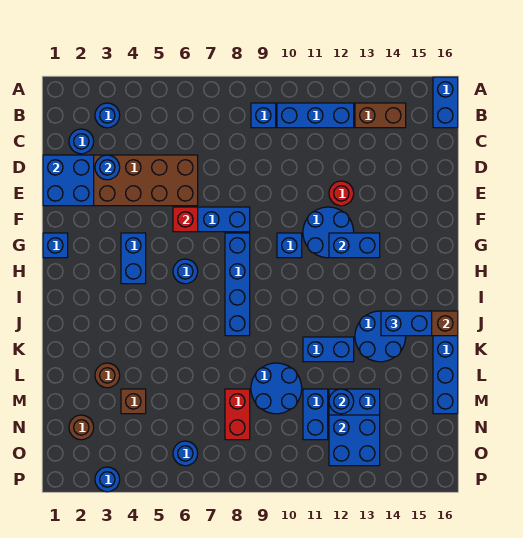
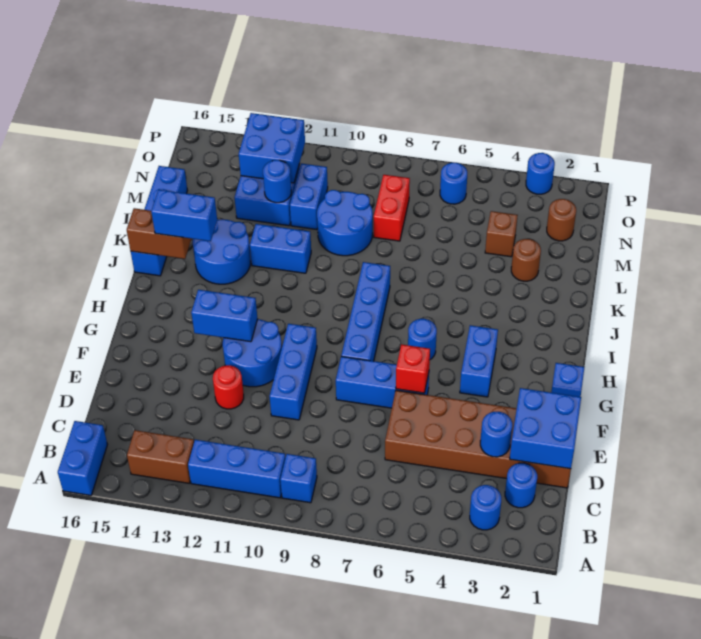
blue brick G10 level 1 -> blue brick E10:G10 level 1

